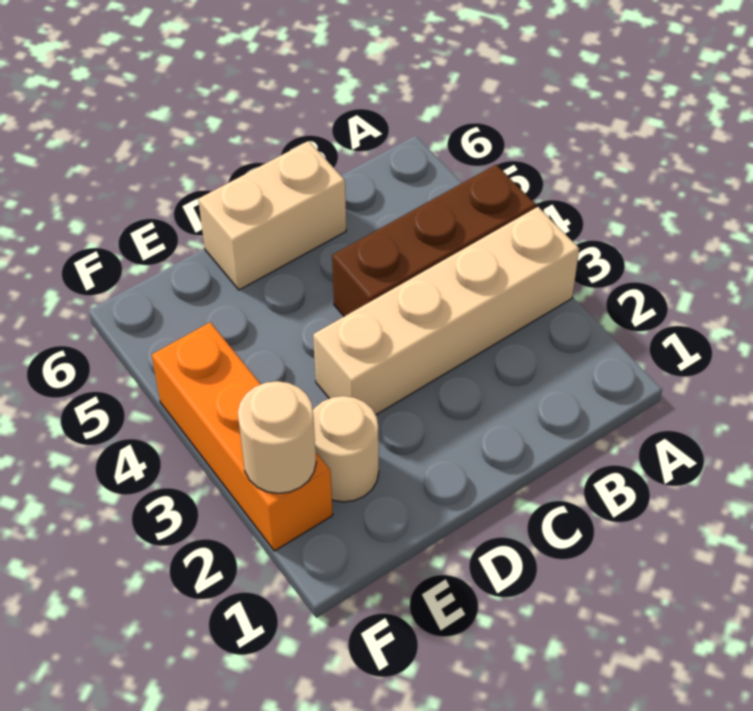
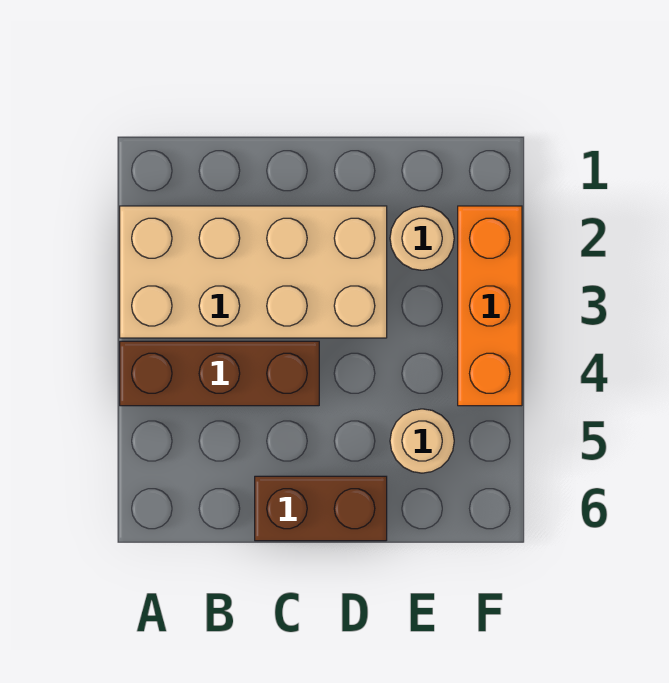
tan brick A3:D3 level 1 -> tan brick A2:D3 level 1
tan brick C6:D6 level 1 -> brown brick C6:D6 level 1
tan round brick F2 level 2 -> tan round brick E5 level 1

